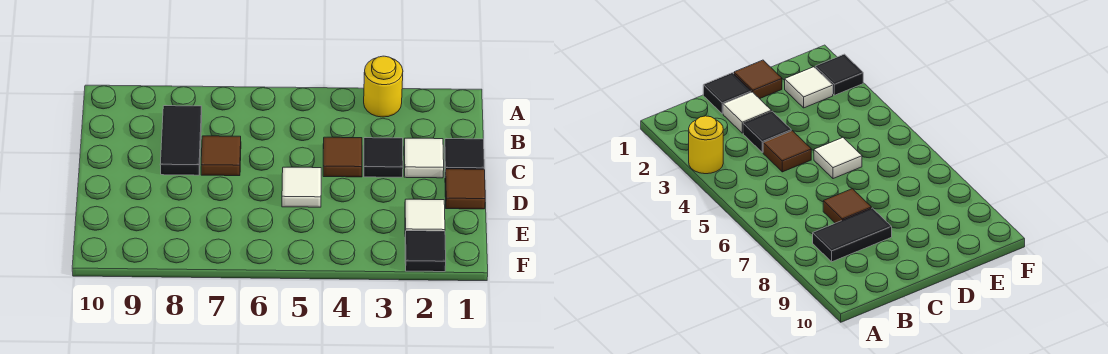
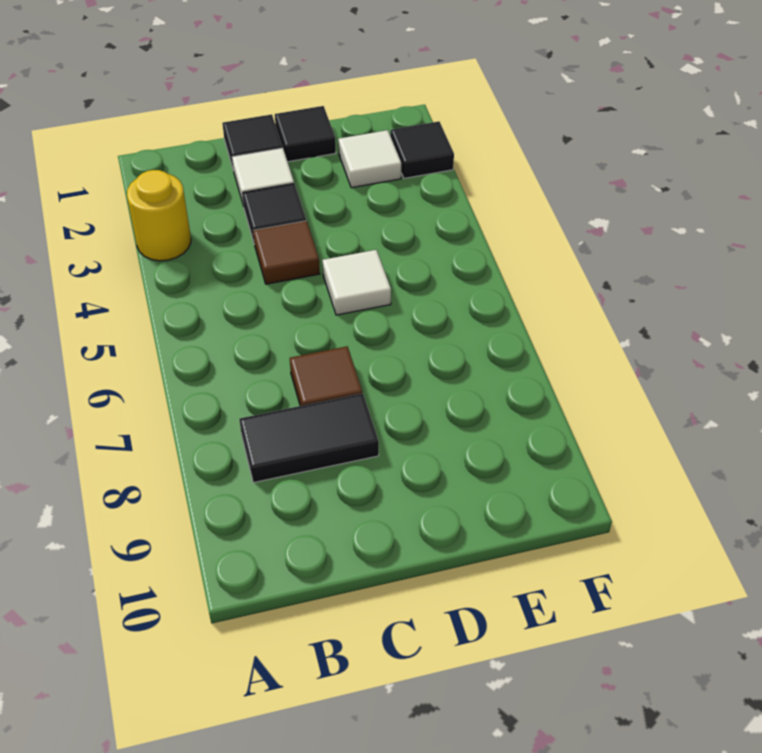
brown tile D1 level 1 -> black tile D1 level 1

